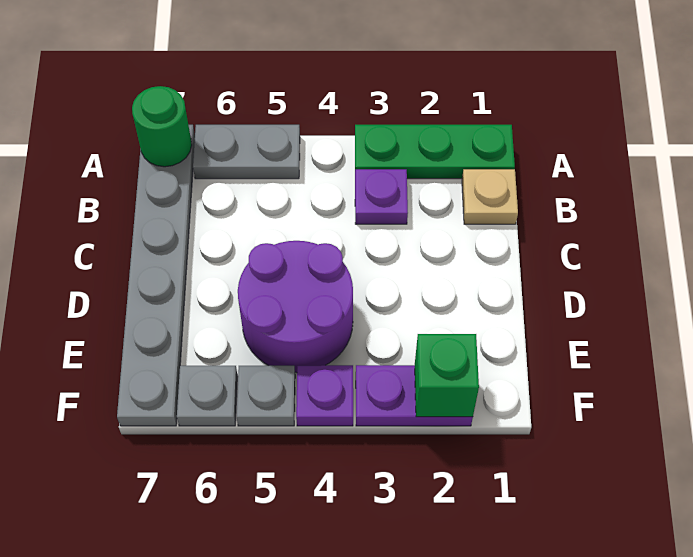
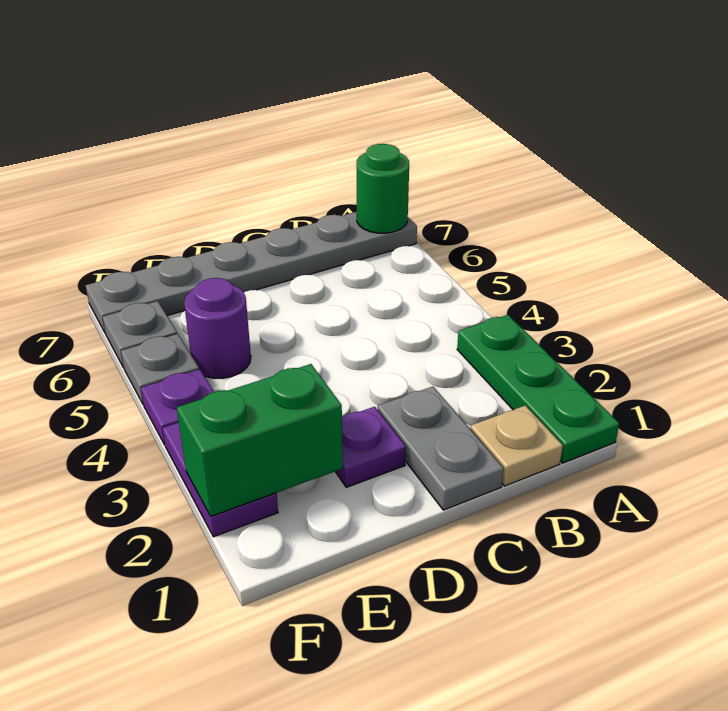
grey plate A5:A6 level 1 -> grey plate C1:C2 level 1
purple plate B3 level 1 -> purple plate D2 level 1
purple round brick D4:E5 level 1 -> purple round brick E5 level 1
green brick F2 level 2 -> green brick E2:F2 level 2

